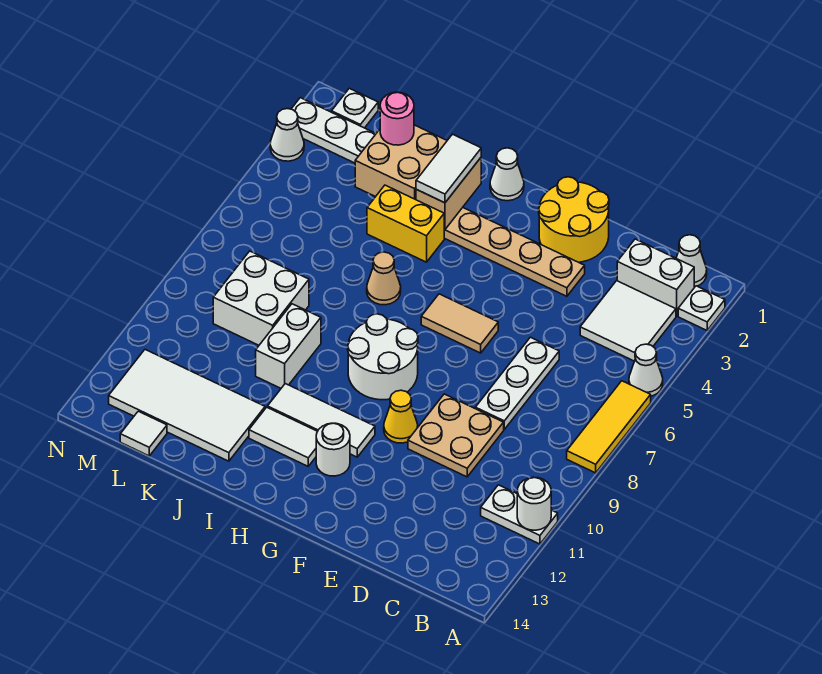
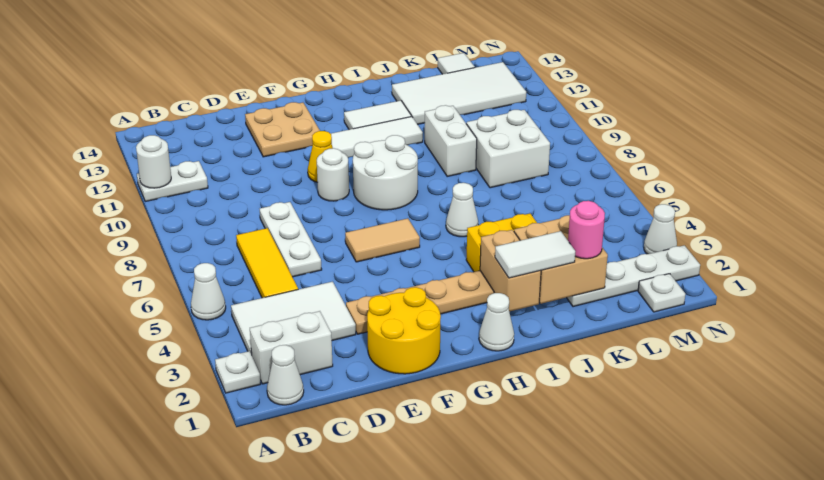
yellow tile A6:A8 level 1 -> yellow tile C5:C7 level 1
white tile B3:C4 level 1 -> white tile B3:D4 level 1
tan plate D9:E10 level 1 -> tan plate E12:F13 level 1
white round brick G12 level 1 -> white round brick F9 level 1
white tile I2:I3 level 3 -> white tile I2:J2 level 3
tan cone I6 level 1 -> white cone I6 level 1

